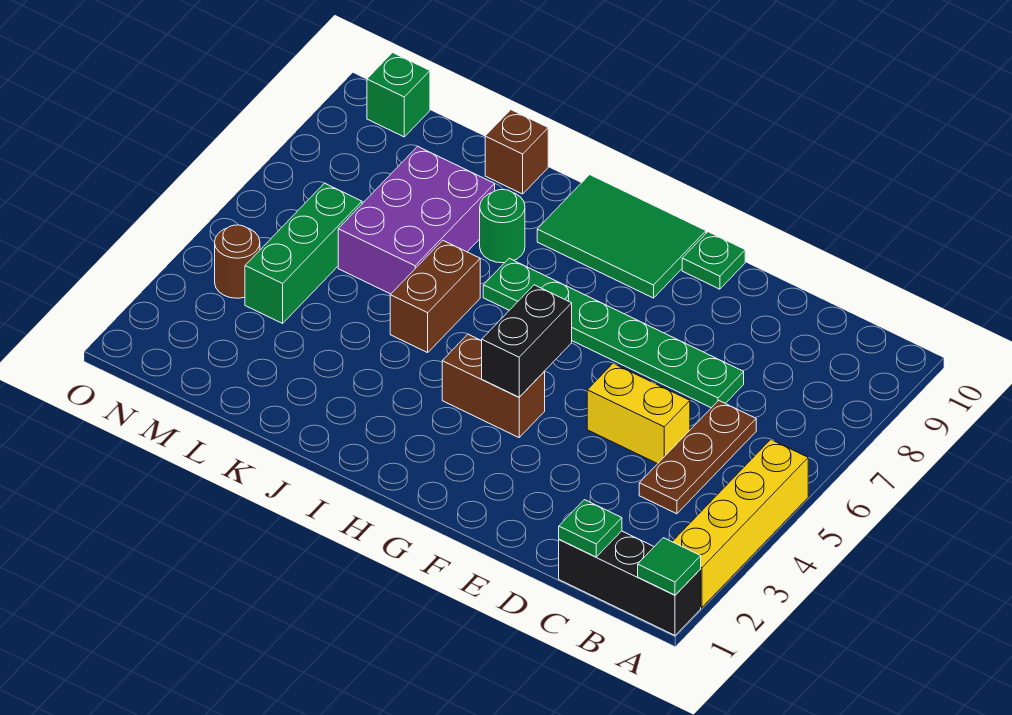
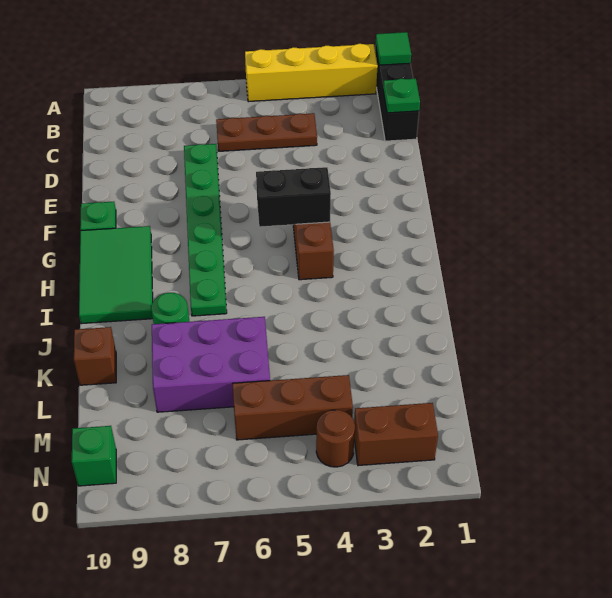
yellow brick D5:E5 level 1 -> none
brown brick J5:J6 level 1 -> brown brick N2:N3 level 1
green brick M4:M6 level 1 -> brown brick M4:M6 level 1

